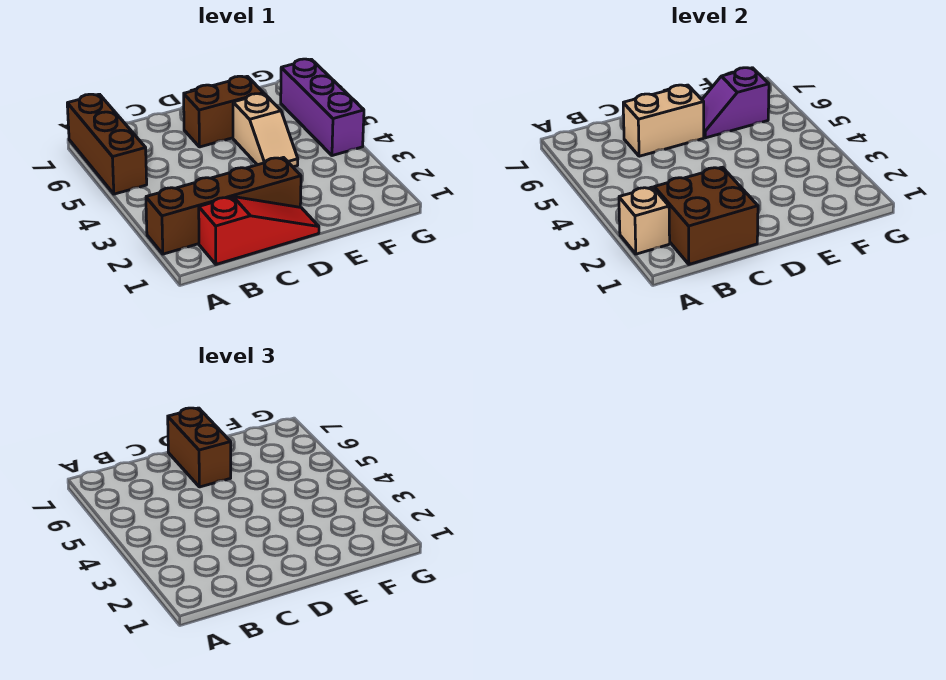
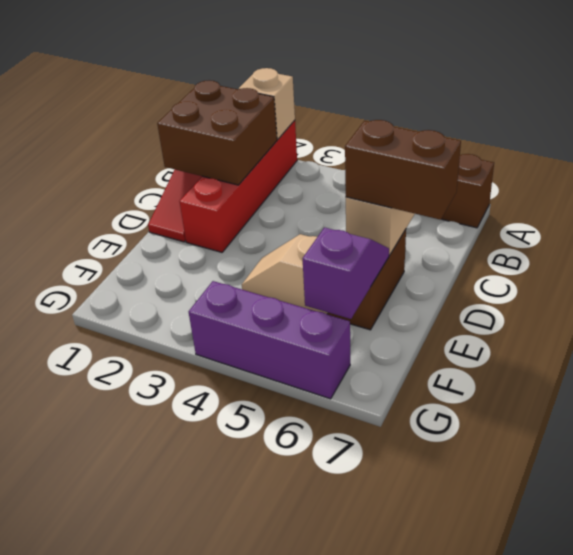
brown brick A2:D2 level 1 -> red brick A2:D2 level 1

